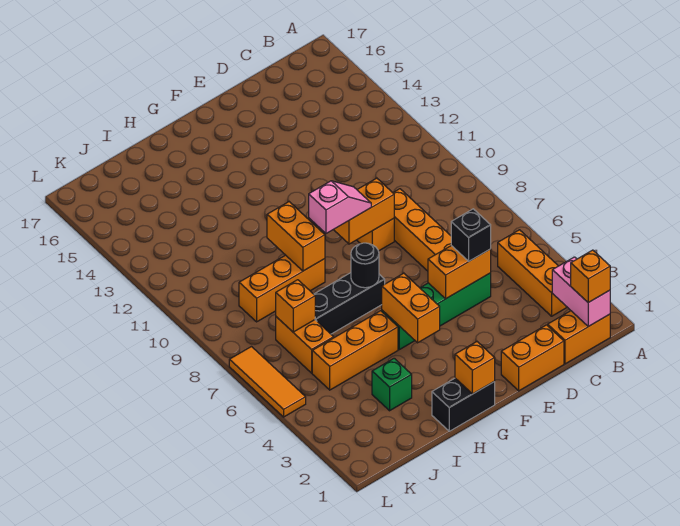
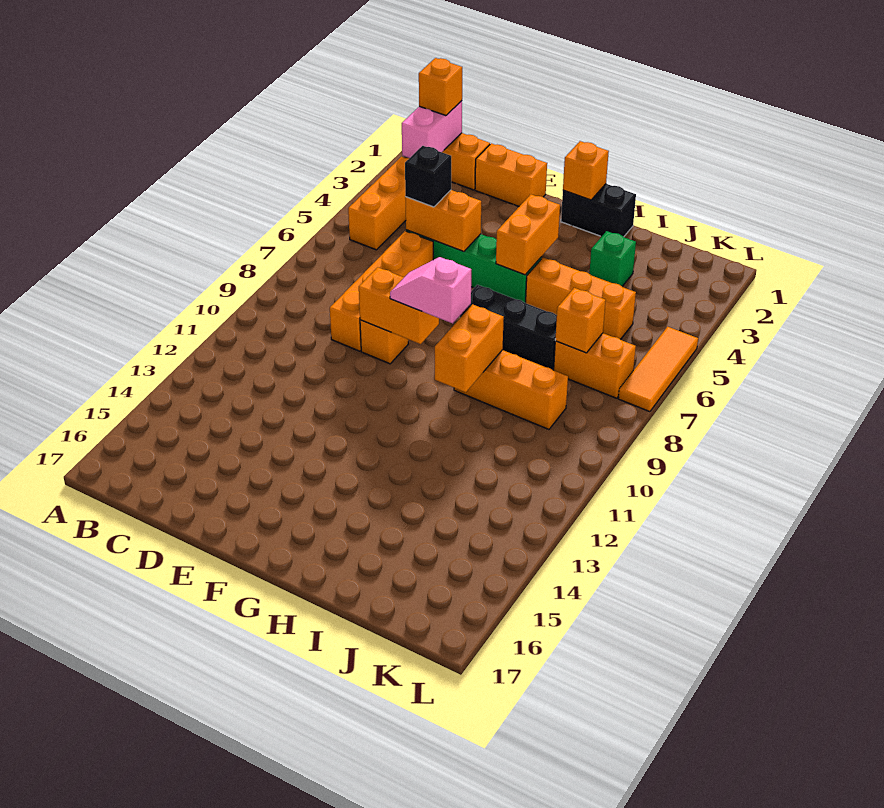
black round brick G7 level 2 -> none
orange brick J6:J7 level 1 -> orange brick J7:K7 level 1

